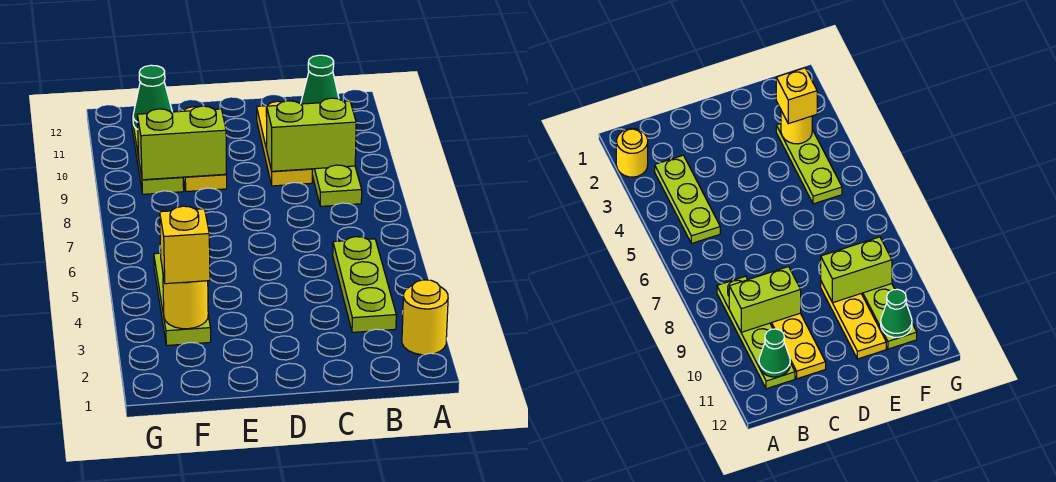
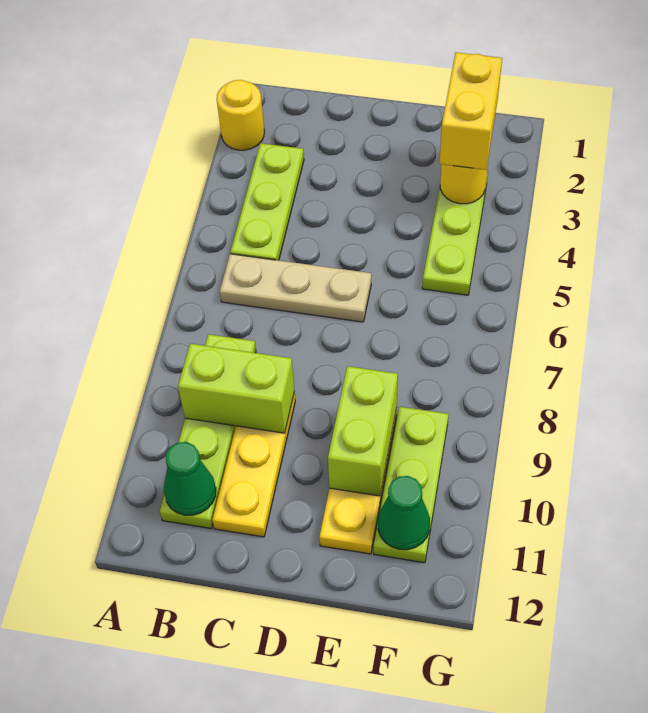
none -> tan plate B6:D6 level 1
lime brick E9:F9 level 2 -> lime brick E9:E10 level 2
yellow brick F3 level 3 -> yellow brick F2:F3 level 3

